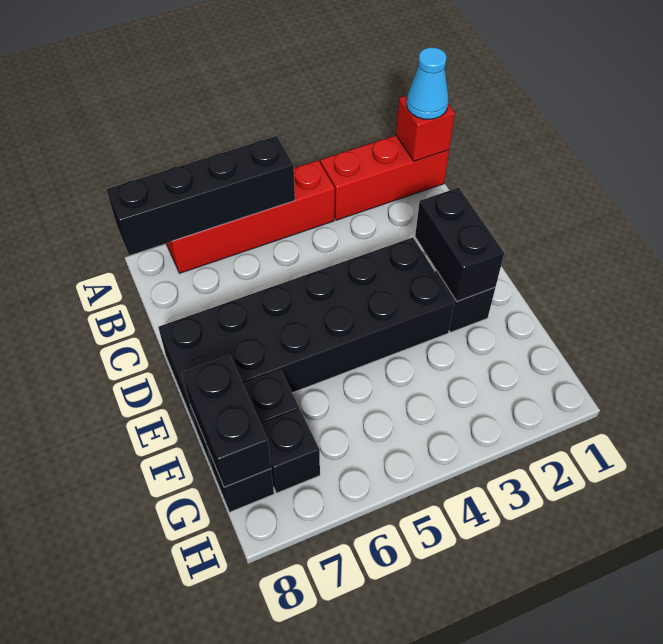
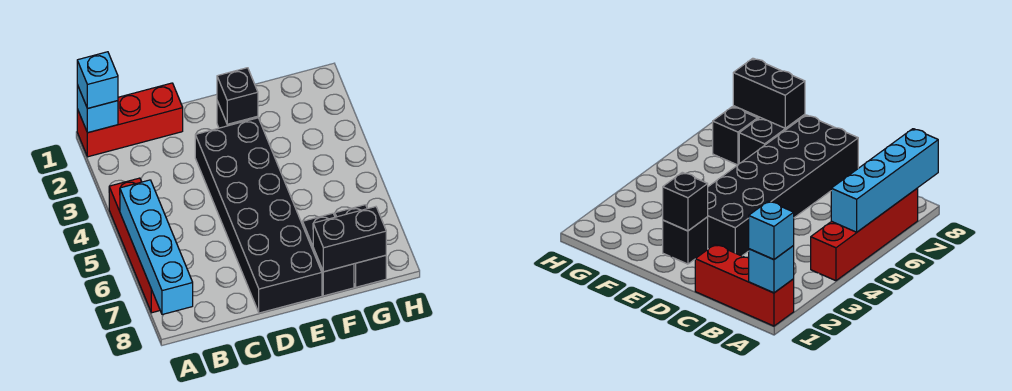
red brick A1:A3 level 1 -> red brick A1:C1 level 1
red brick A1 level 2 -> cyan brick A1 level 2
cyan cone A1 level 3 -> cyan brick A1 level 3
black brick A5:A8 level 2 -> cyan brick A5:A8 level 2
black brick D2:E2 level 2 -> black brick E2 level 2

